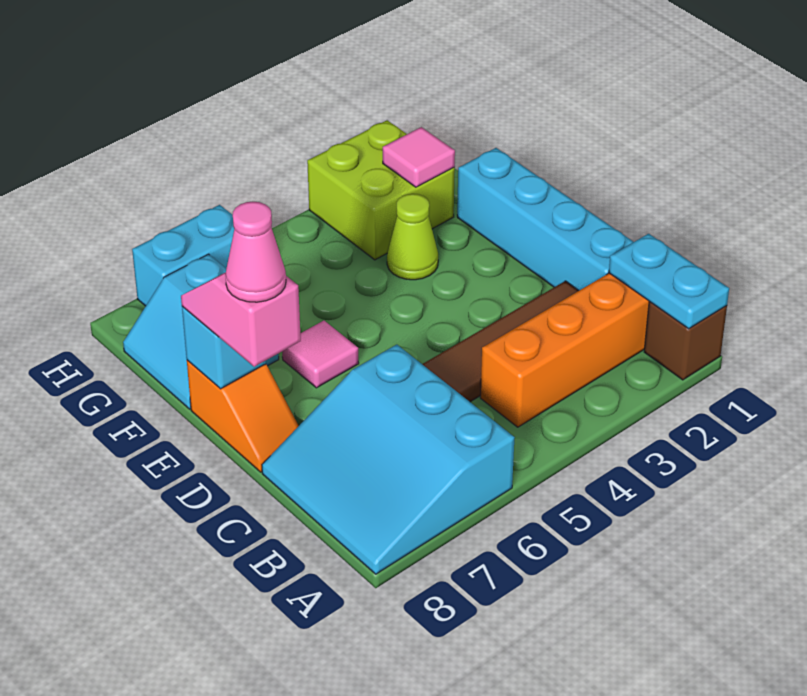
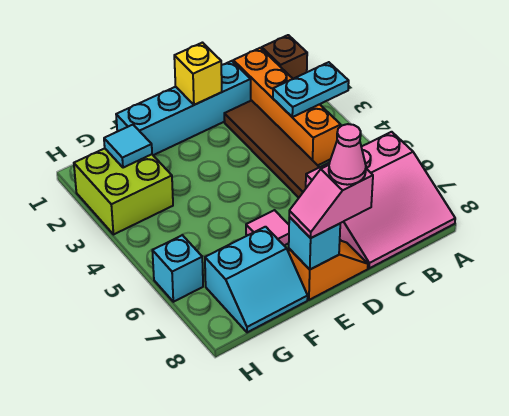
cyan plate A1:B1 level 2 -> cyan plate A3:B3 level 2
cyan slope A6:C8 level 1 top 6 -> pink slope A6:C8 level 1 top 6
none -> yellow brick D1 level 2
lime cone F3 level 1 -> none
pink tile G2 level 2 -> cyan tile G2 level 2
cyan brick H6:H7 level 1 -> cyan brick H6 level 1

